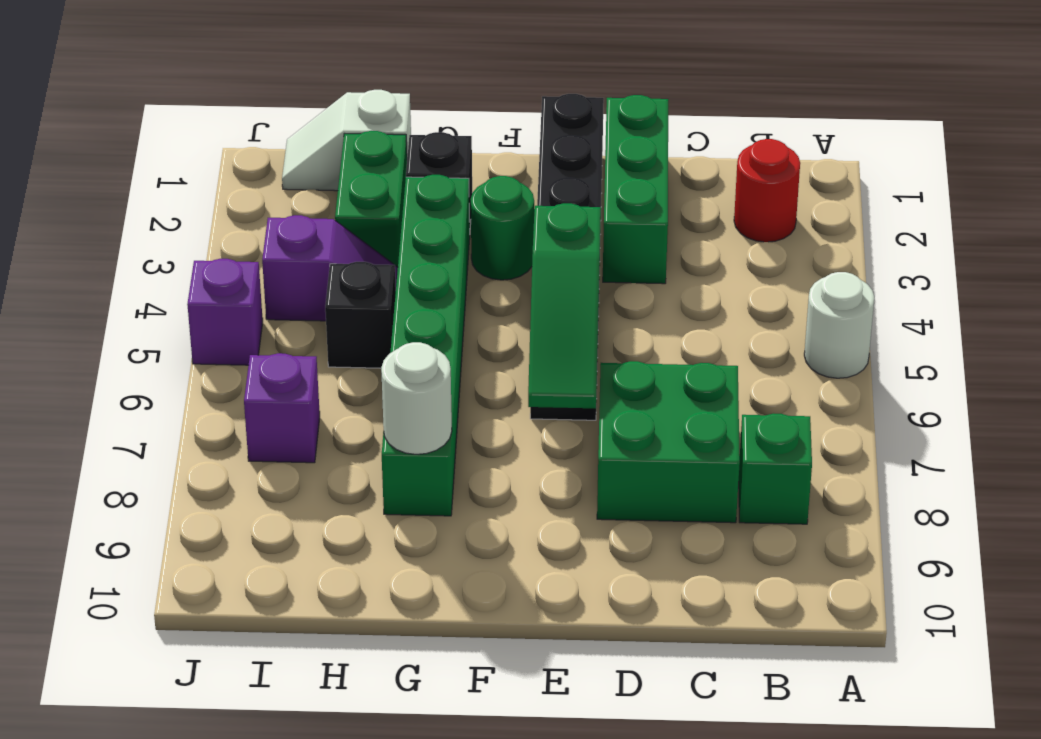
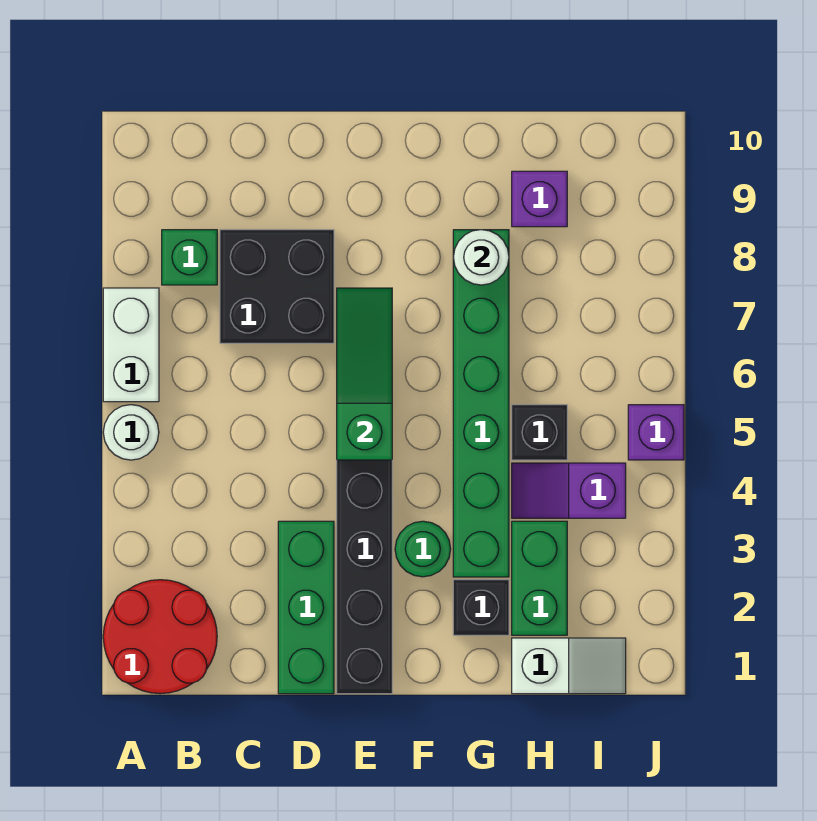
none -> white brick A6:A7 level 1
red round brick B2 level 1 -> red round brick A1:B2 level 1
green brick C7:D8 level 1 -> black brick C7:D8 level 1
purple brick I7 level 1 -> purple brick H9 level 1

